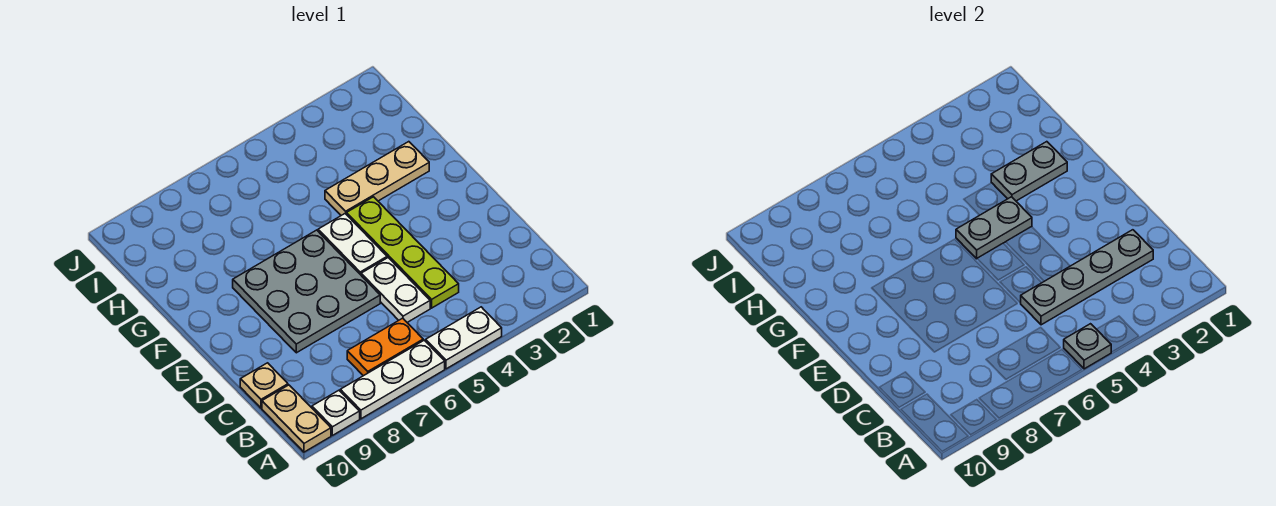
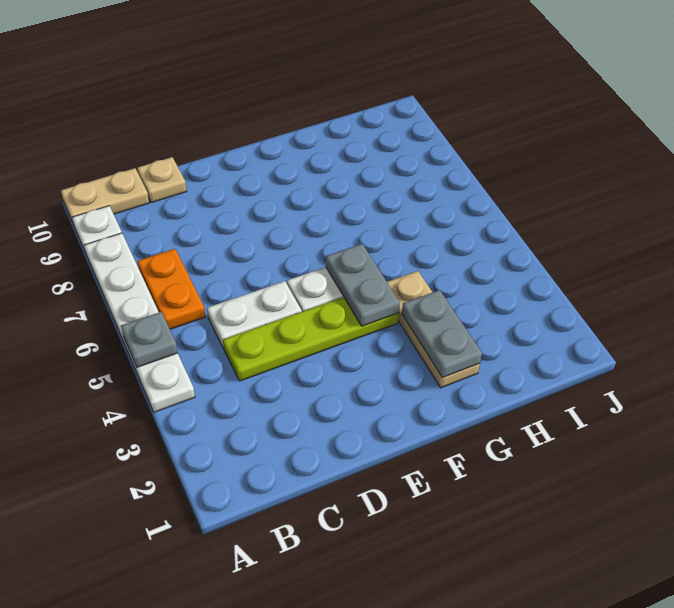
grey plate C2:C5 level 2 -> none
grey plate D6:F8 level 1 -> none

